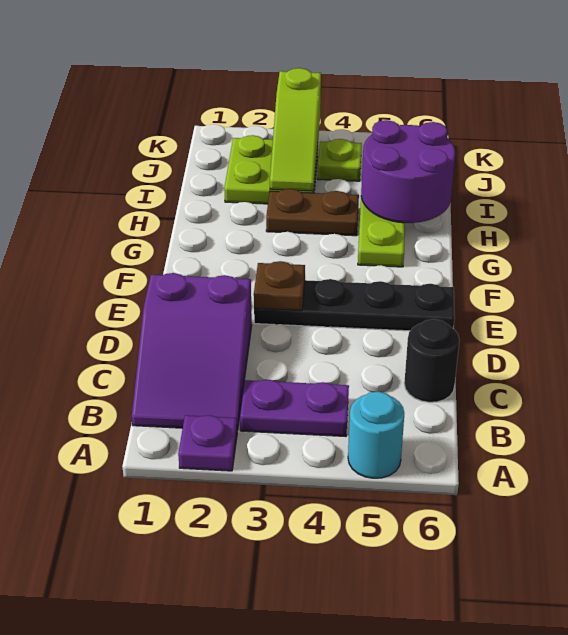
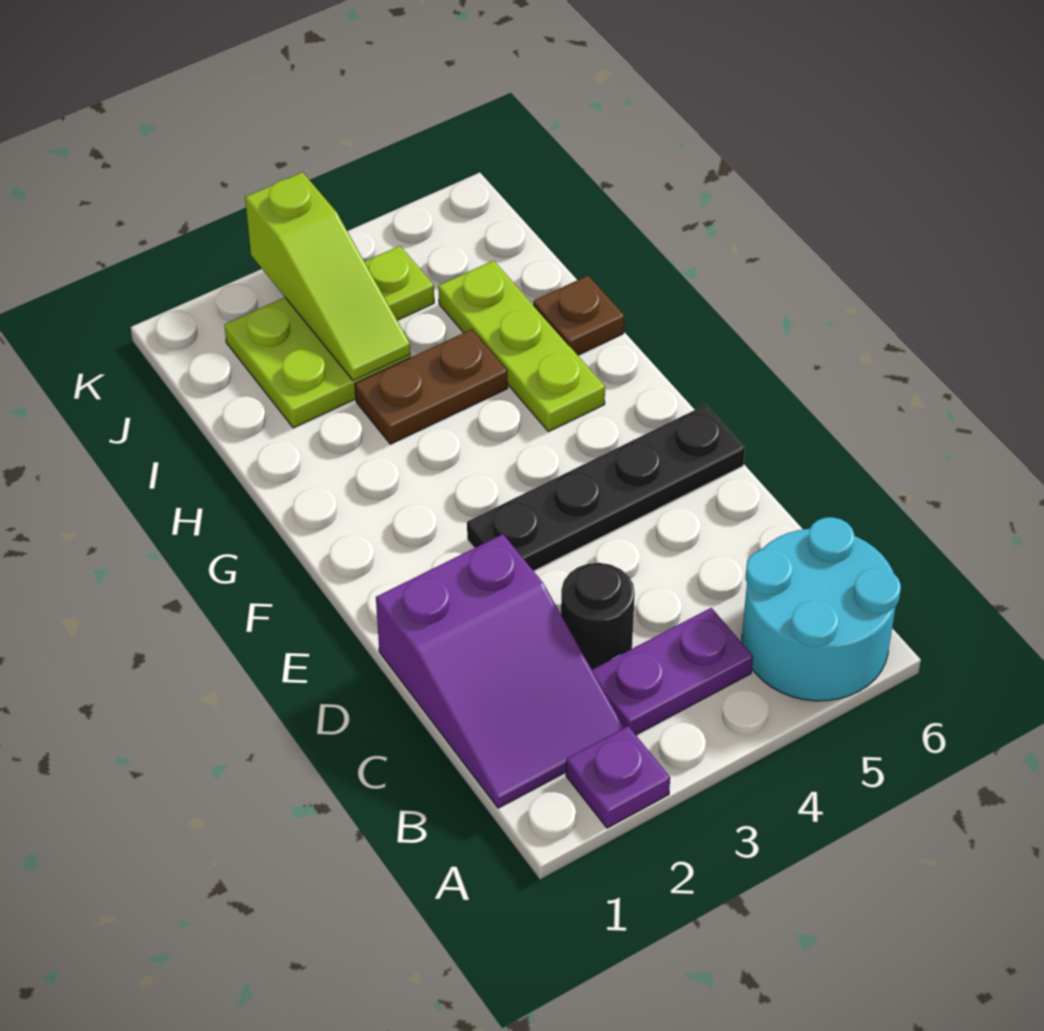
cyan round brick A5 level 1 -> cyan round brick A5:B6 level 1
black round brick C6 level 1 -> black round brick C3 level 1
brown plate E3 level 2 -> brown plate H6 level 1
purple round brick H5:I6 level 2 -> none

